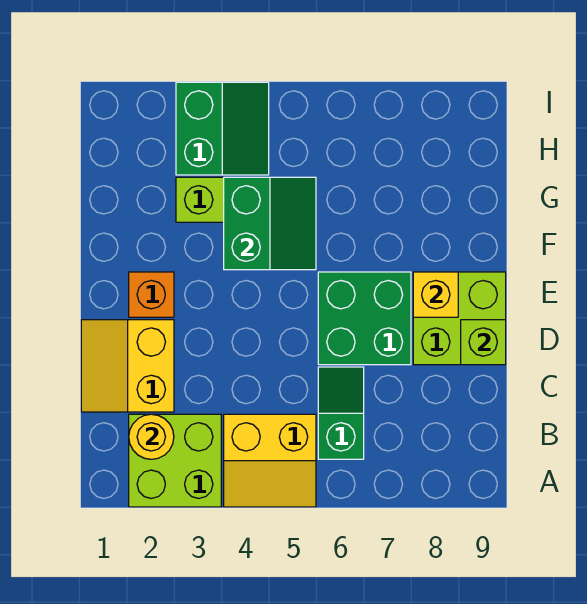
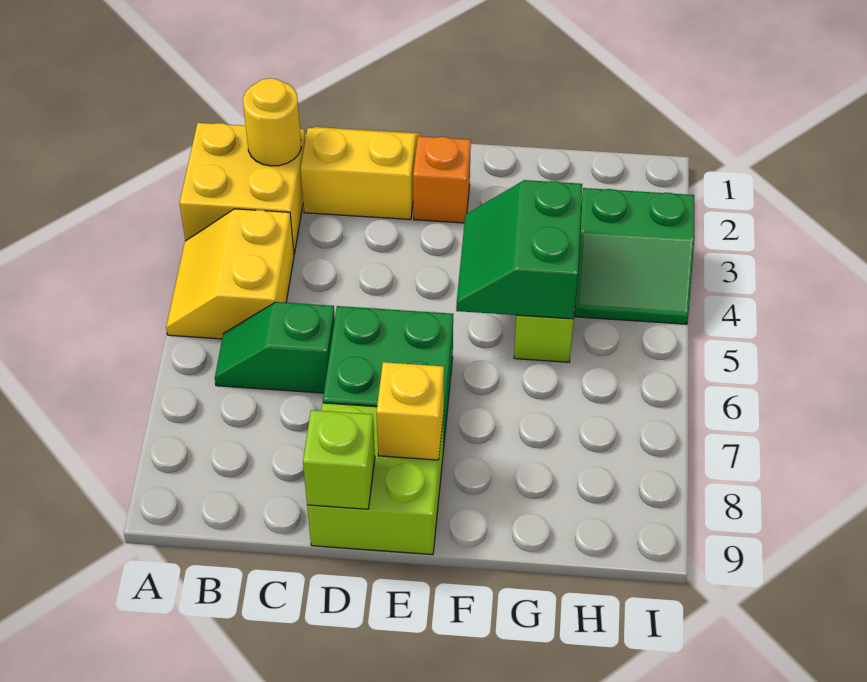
lime brick A2:B3 level 1 -> yellow brick A2:B3 level 1
green slope B6:C6 level 1 top B -> green slope B6:C6 level 1 top C
green slope F4:G5 level 2 top 4 -> green slope F4:G5 level 2 top G

